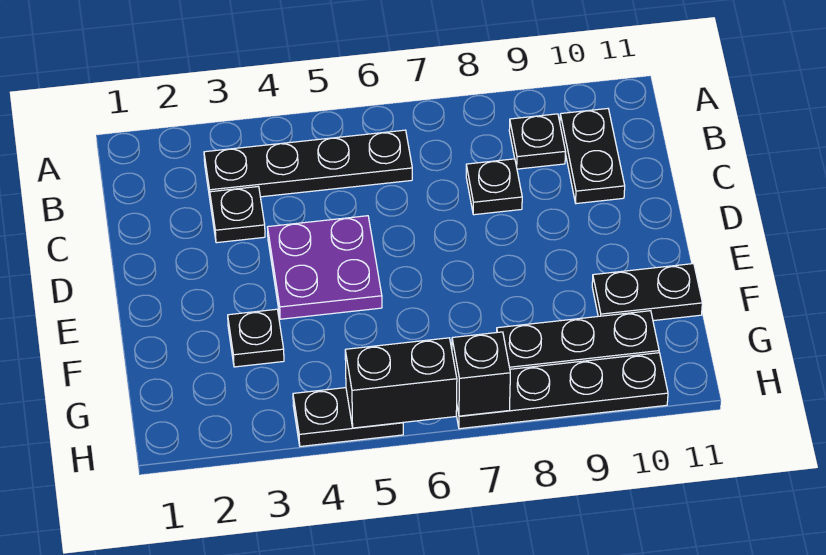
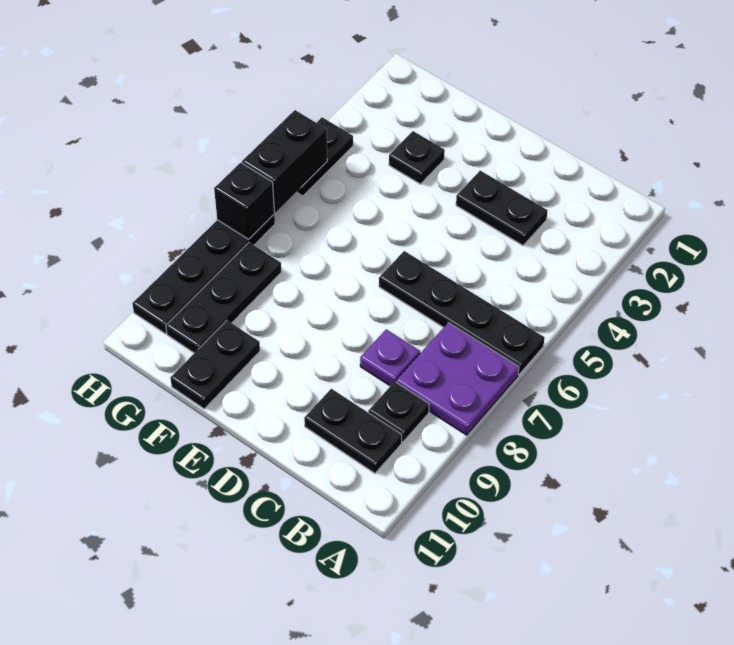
black plate B3:B6 level 1 -> black plate A6:D6 level 1
black plate C3 level 1 -> black plate C3:D3 level 1
black plate C8 level 1 -> purple plate C8 level 1
purple plate D4:E5 level 1 -> purple plate A7:B8 level 1

